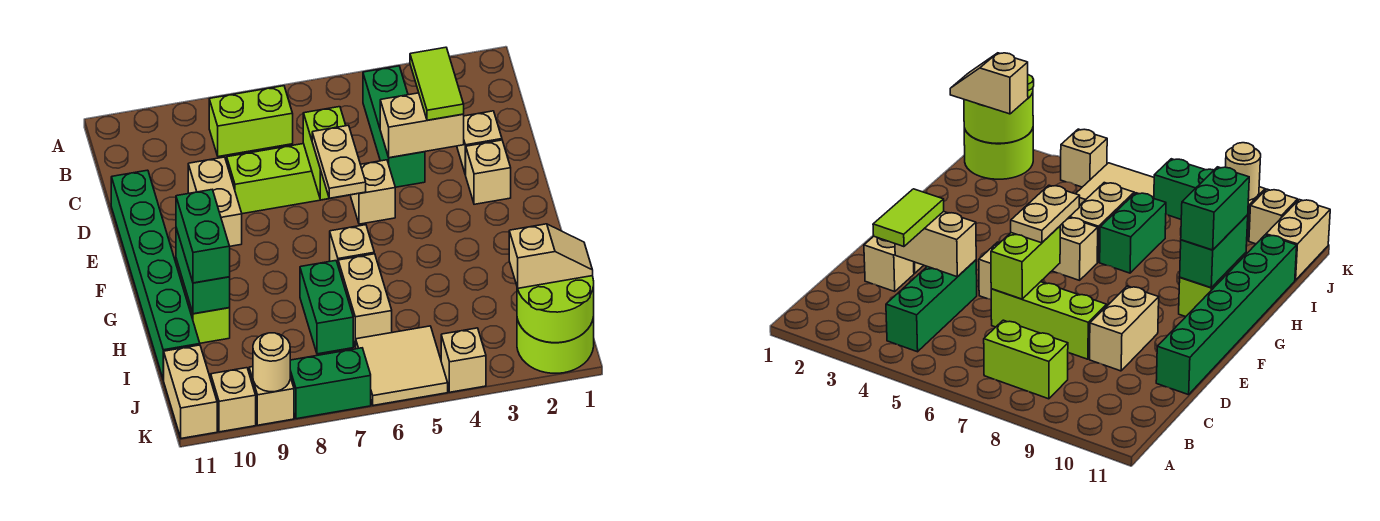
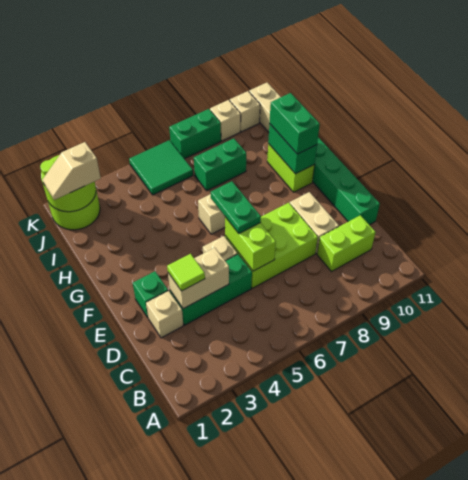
green brick B4:D4 level 1 -> green brick D3:D5 level 1
lime brick B7:B8 level 1 -> lime brick C9:C10 level 1
lime tile C3:D3 level 3 -> lime tile D3 level 3
lime brick D6:D8 level 1 -> lime brick D6:E8 level 1
tan brick E2 level 1 -> green brick E2 level 1
tan plate E6:F6 level 3 -> green plate E6:F6 level 3
tan brick H6:I6 level 1 -> none
green brick H7:I7 level 1 -> green brick I7:I8 level 1
tan tile J5:K6 level 1 -> green tile J5:K6 level 1
tan brick K4 level 1 -> none
tan round brick K9 level 2 -> none

